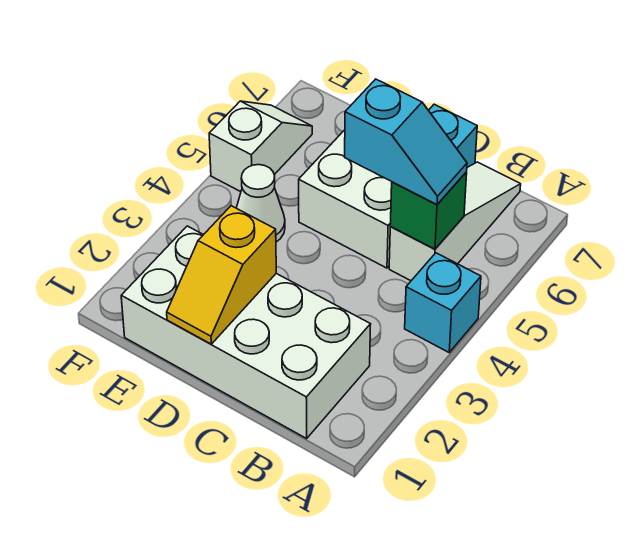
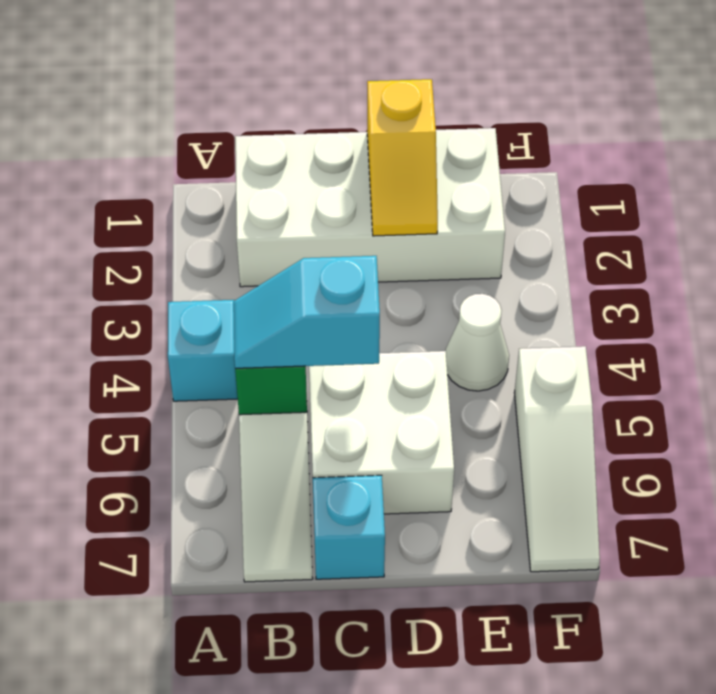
yellow slope D1:D2 level 2 top 2 -> yellow slope D1:D2 level 2 top 1
white slope F5:F6 level 1 top 5 -> white slope F5:F7 level 1 top 5

